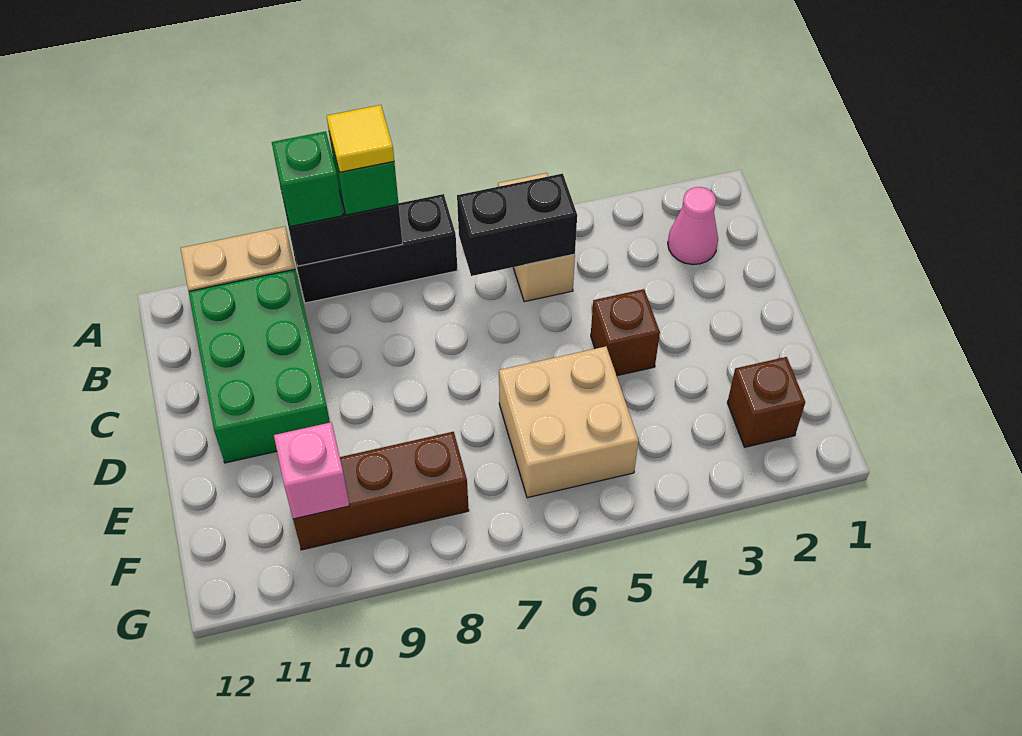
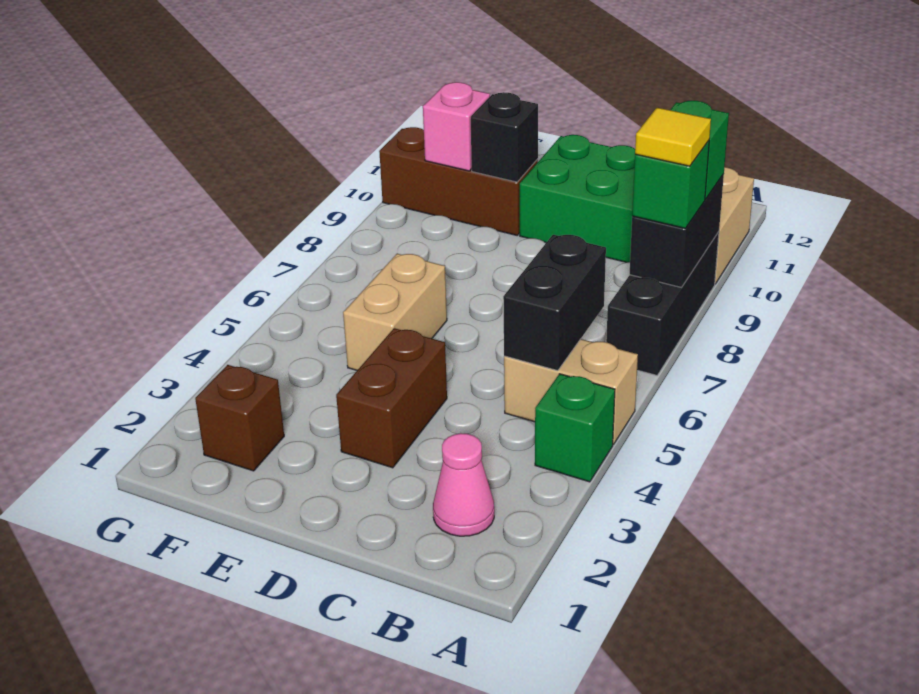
none -> green brick A4 level 1
brown brick D4 level 1 -> brown brick D3:D4 level 1
tan brick E5:F6 level 1 -> tan brick E5:E6 level 1
none -> black brick E10 level 2
brown brick F8:F10 level 1 -> brown brick E10:G10 level 1

